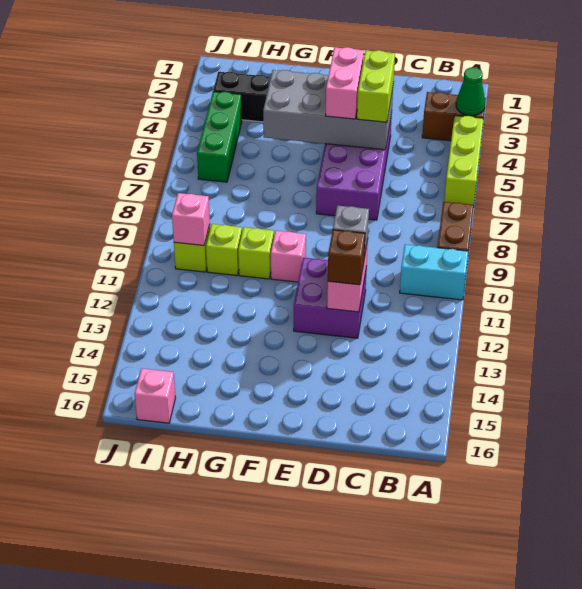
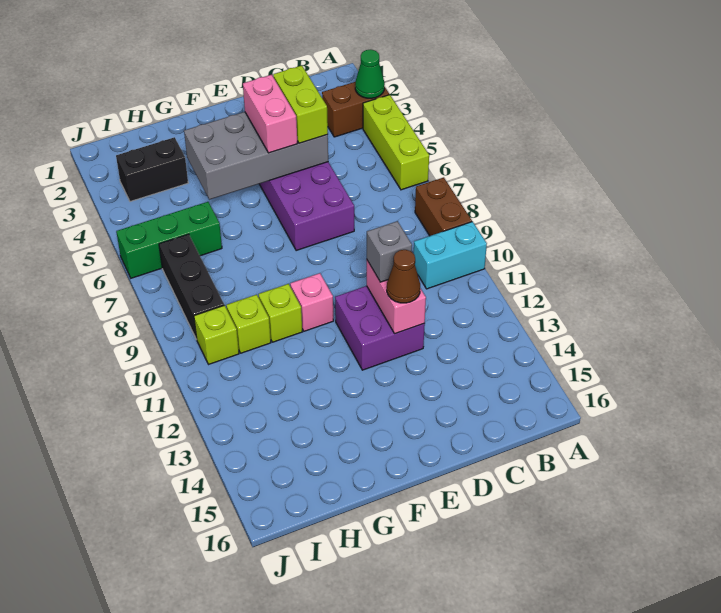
brown brick D12 level 3 -> brown cone D12 level 3
green brick I4:I6 level 1 -> green brick H6:J6 level 1
none -> black brick I7:I9 level 1
pink brick I10 level 2 -> none
pink brick I16 level 1 -> none

